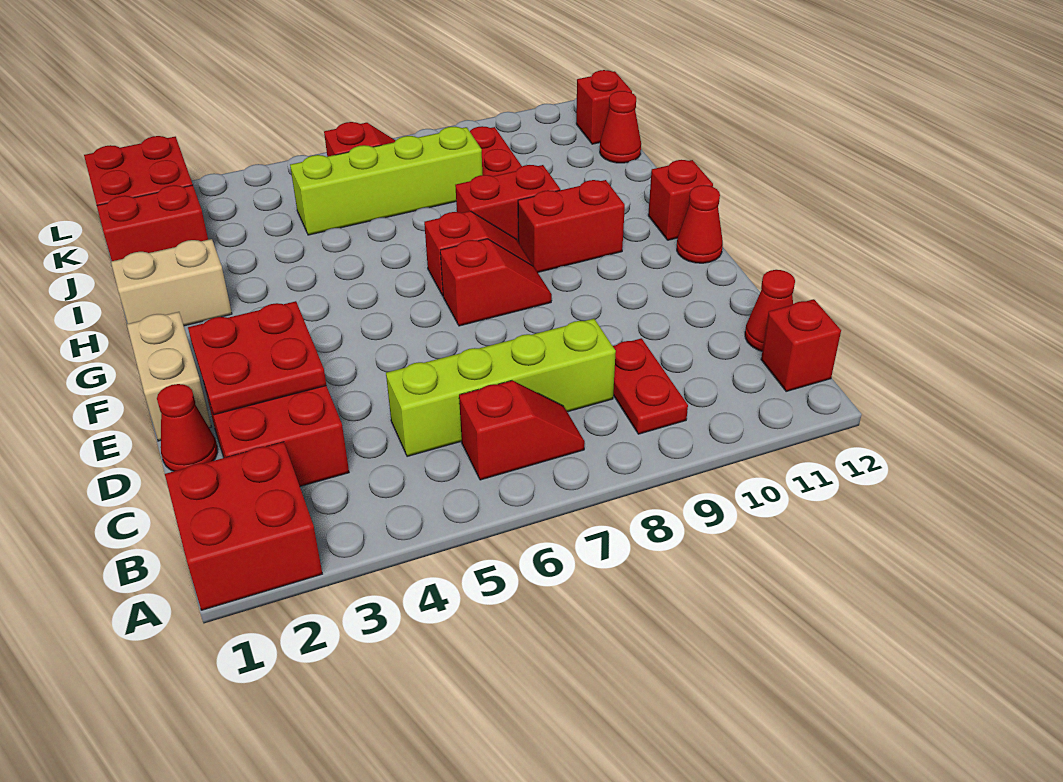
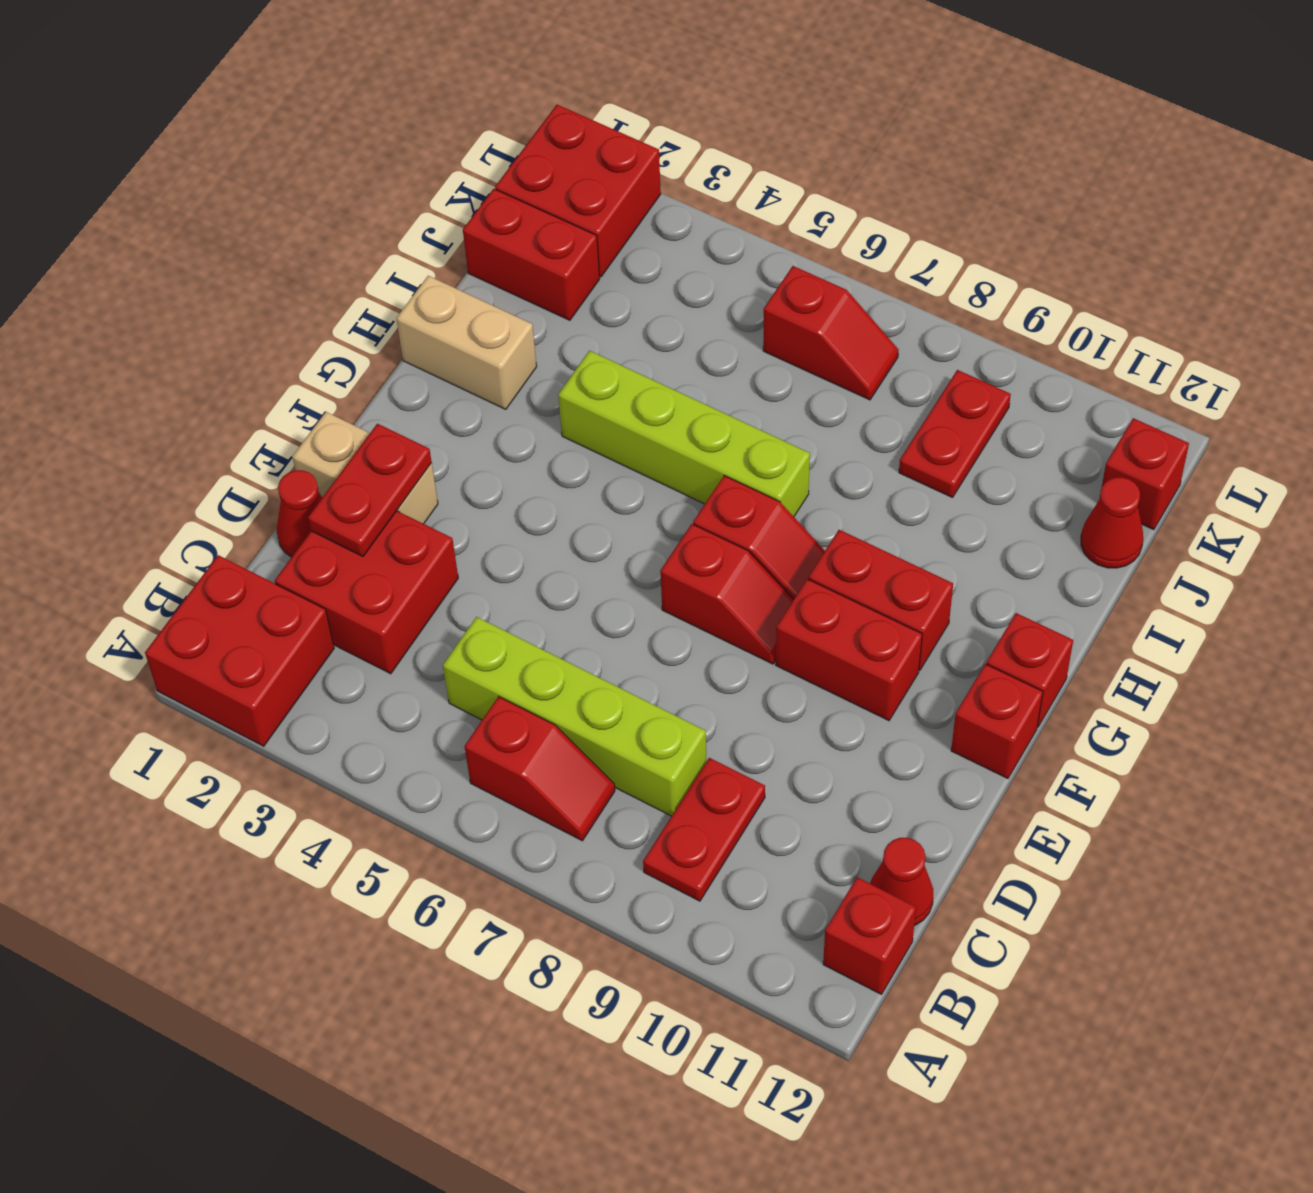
red plate D2:E3 level 2 -> red plate D2:E2 level 2
tan brick E1:F1 level 1 -> tan brick E1:E2 level 1
red cone F12 level 1 -> red brick F12 level 1
red brick H8:H9 level 1 -> red brick F9:F10 level 1
lime brick J5:J8 level 1 -> lime brick H4:H7 level 1

